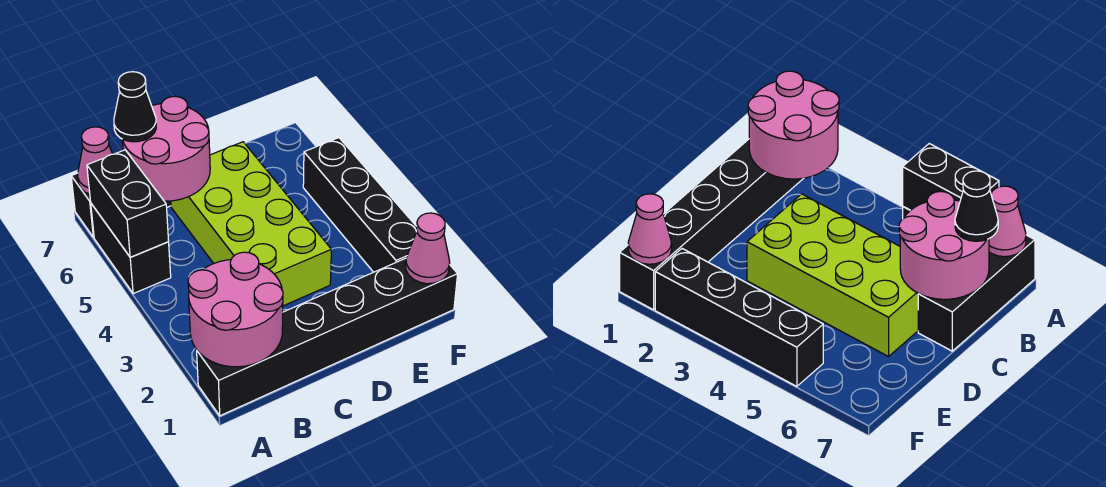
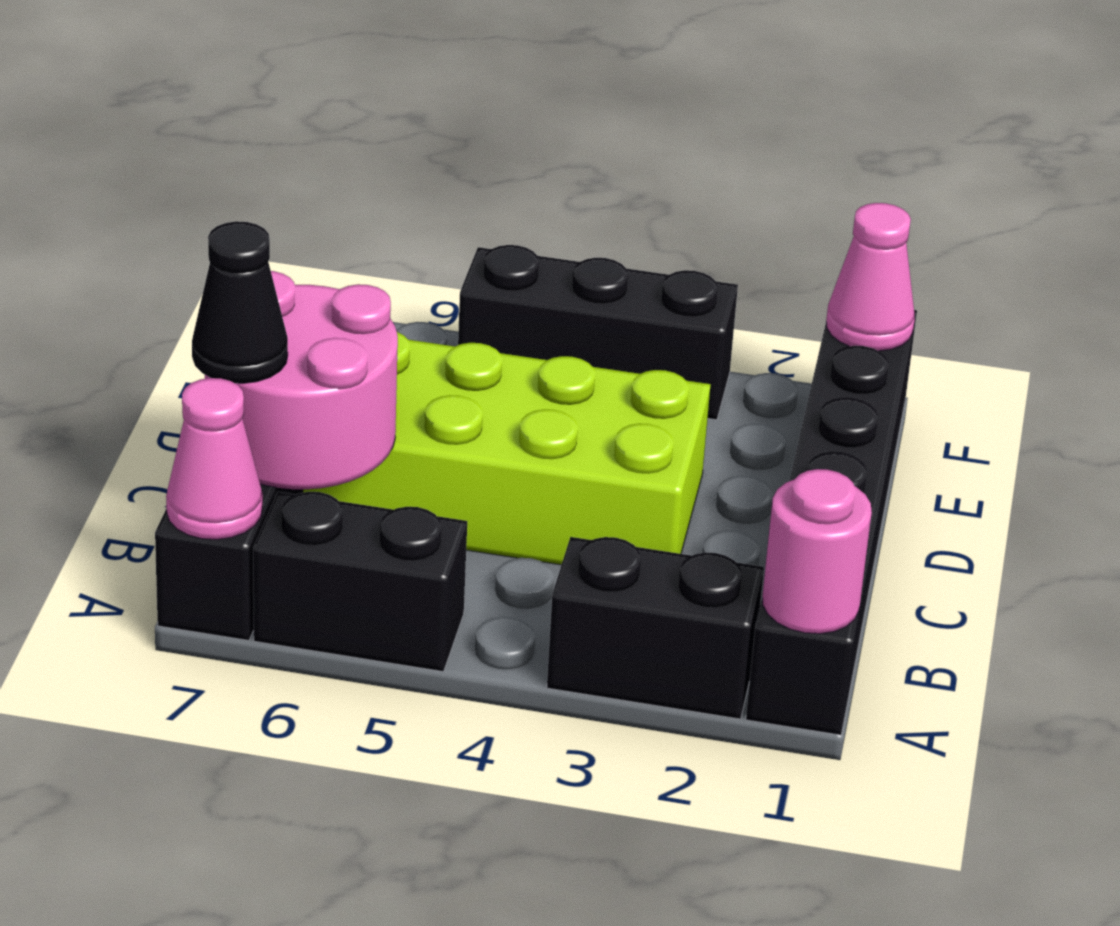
pink round brick A1:B2 level 2 -> pink round brick A1 level 2
black brick A5:A6 level 2 -> black brick A2:A3 level 1
black brick F2:F5 level 1 -> black brick F3:F5 level 1

